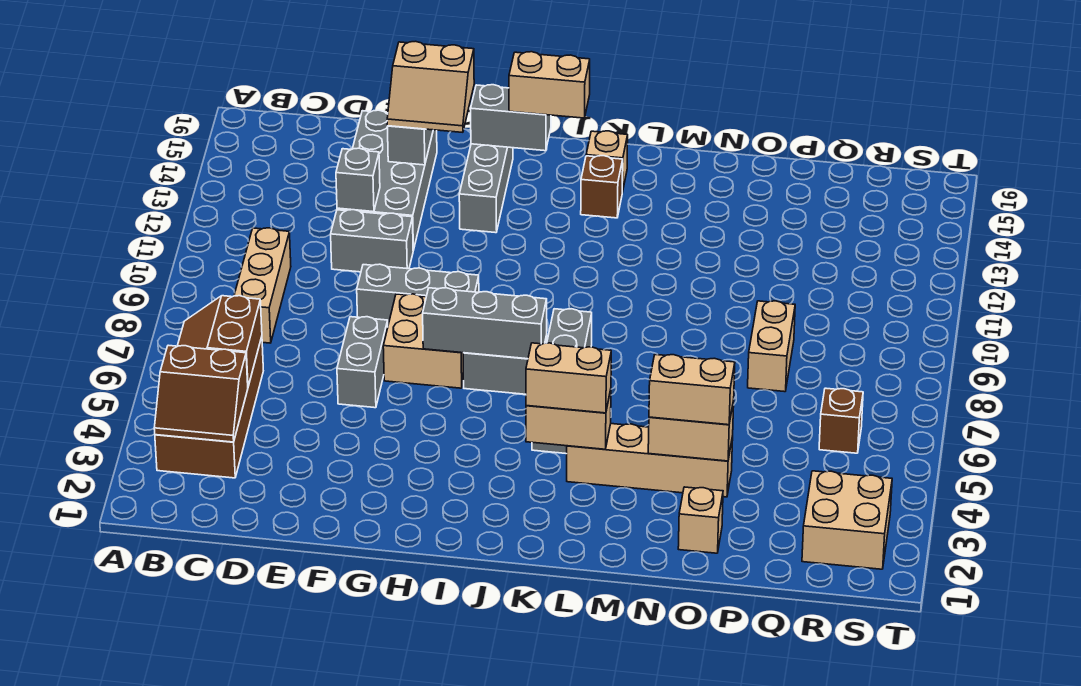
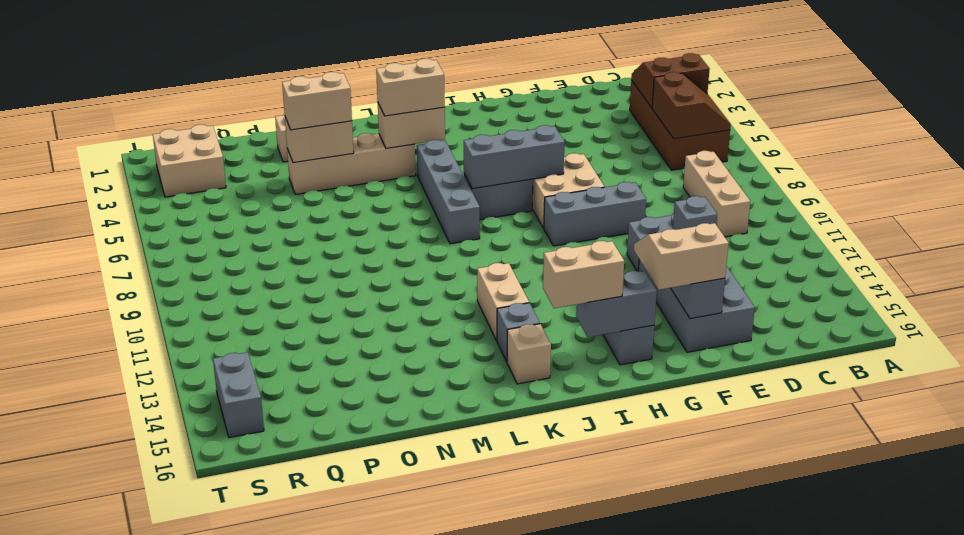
grey brick F6:F7 level 1 -> grey brick S14:S15 level 1
brown brick K14 level 1 -> grey brick K14 level 1
tan brick P8:P9 level 1 -> tan brick K12:K13 level 1
brown brick R6 level 1 -> none

